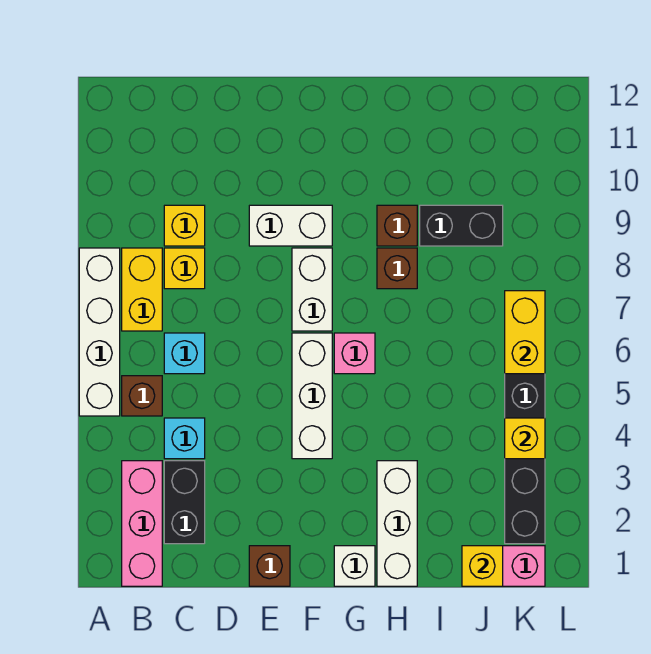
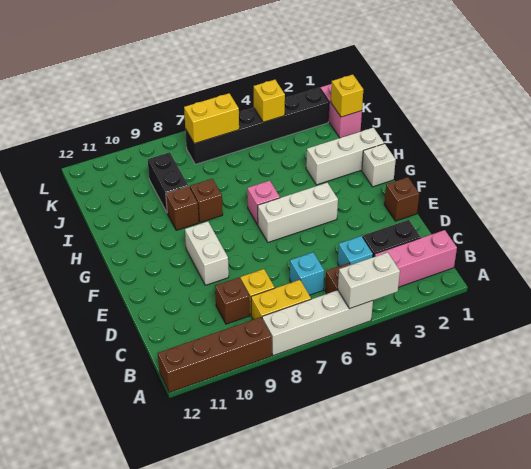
none -> brown brick A9:A12 level 1
yellow brick C9 level 1 -> brown brick C9 level 1
white brick F7:F8 level 1 -> white brick A4:A5 level 2

